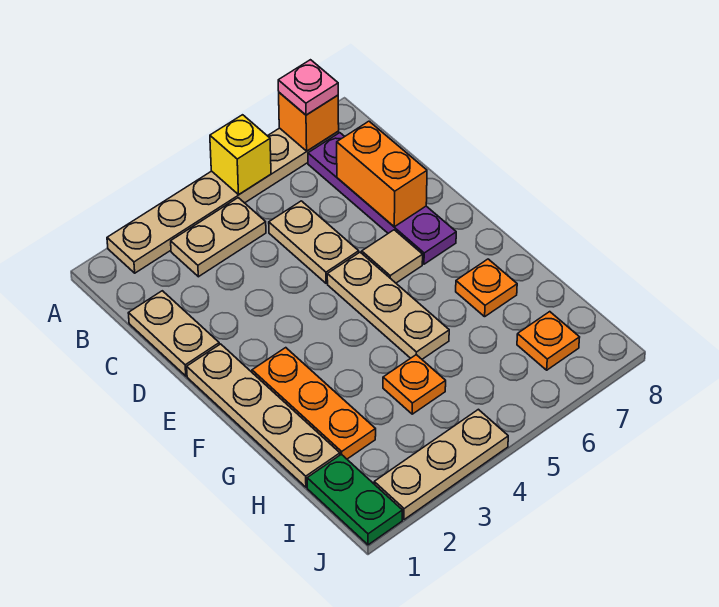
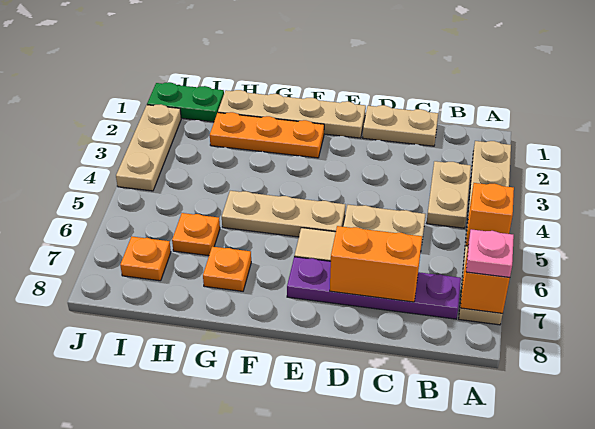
yellow brick A5 level 2 -> orange brick A5 level 2
orange plate H4 level 1 -> orange plate H6 level 1

